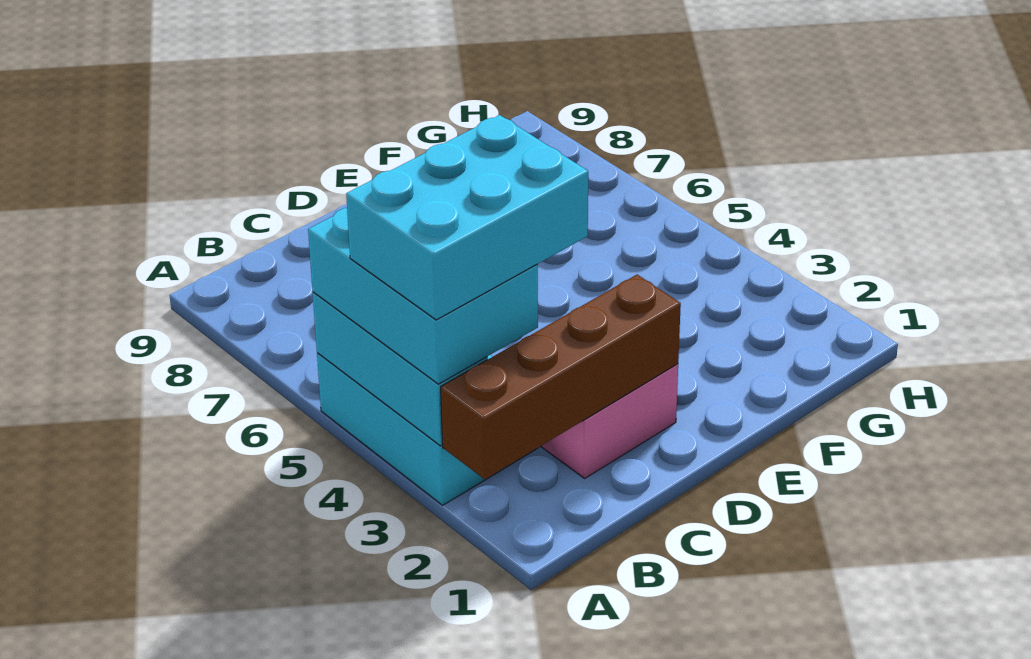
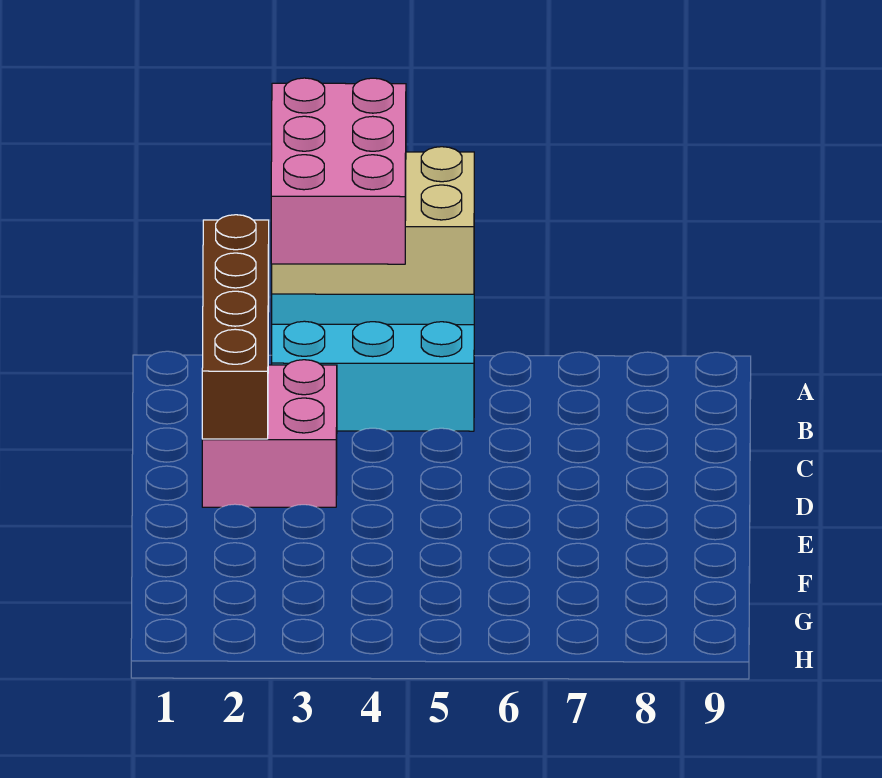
cyan brick A3:B5 level 3 -> tan brick A3:B5 level 3
cyan brick A3:C4 level 4 -> pink brick A3:C4 level 4

